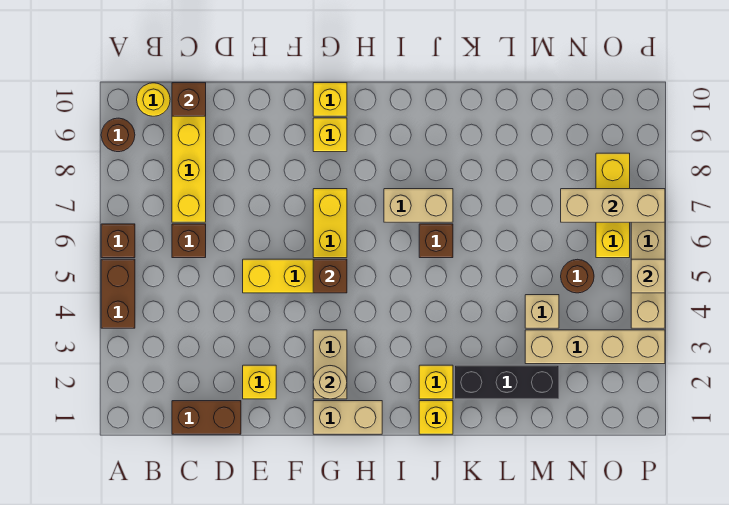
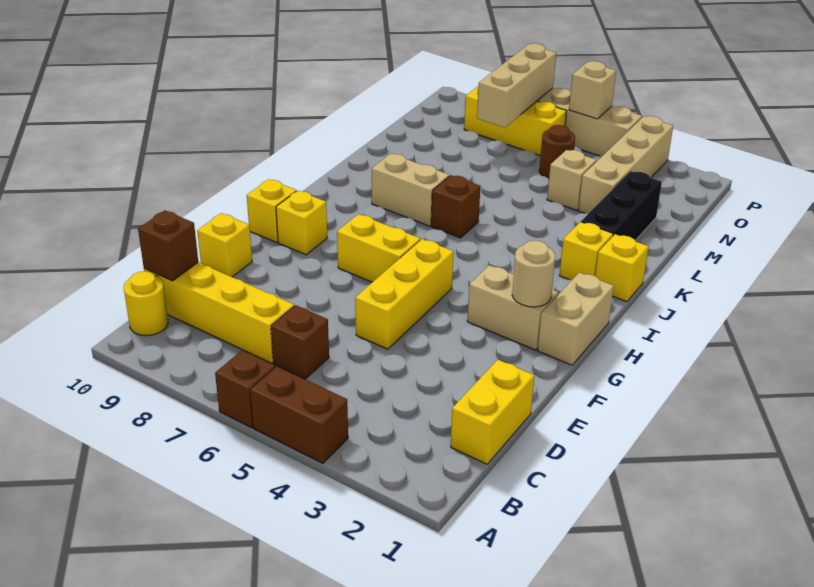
brown round brick A9 level 1 -> none
brown brick C1:D1 level 1 -> yellow brick C1:D1 level 1
yellow brick E2 level 1 -> yellow brick E10 level 1
brown brick G5 level 2 -> none
tan brick I7:J7 level 1 -> tan brick J7:J8 level 1

